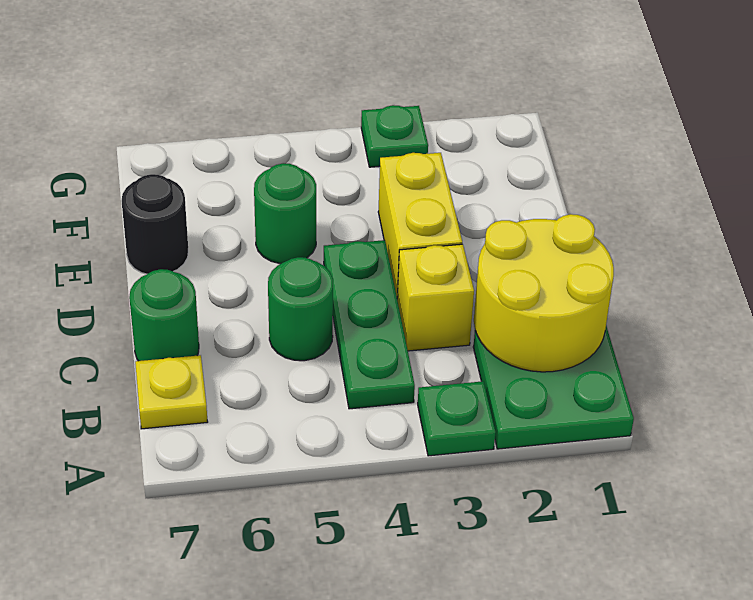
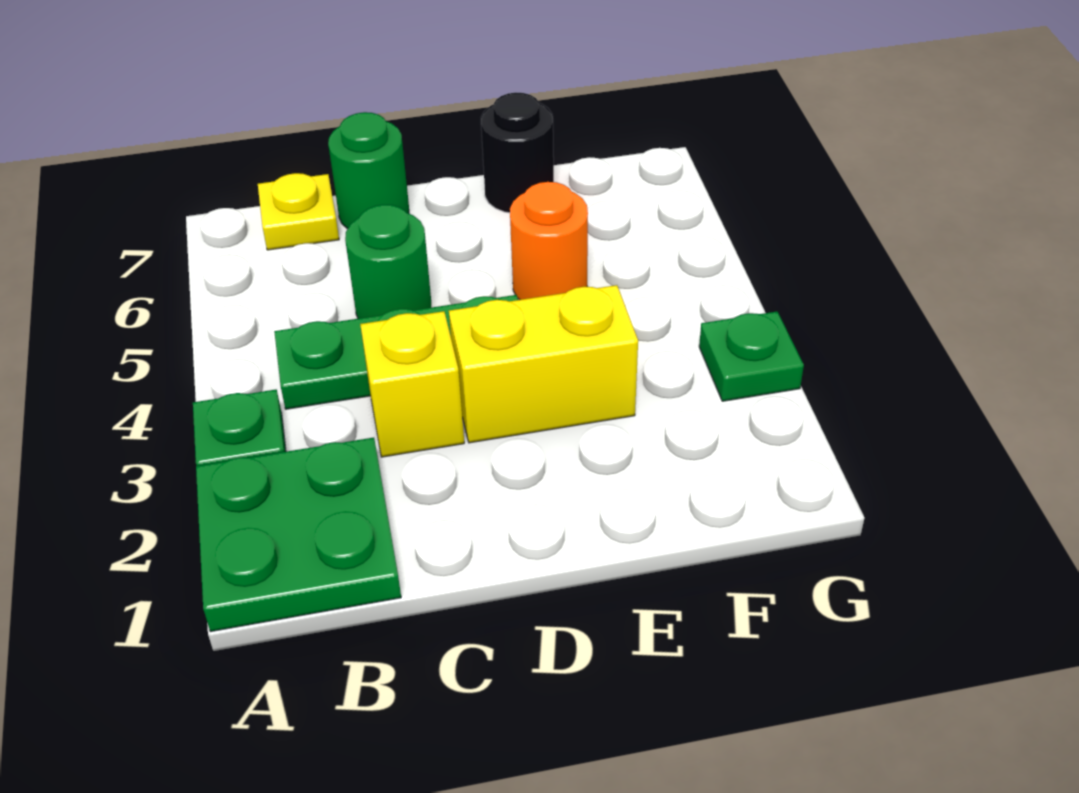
yellow round brick B1:C2 level 2 -> none
green round brick E5 level 1 -> orange round brick E5 level 1

